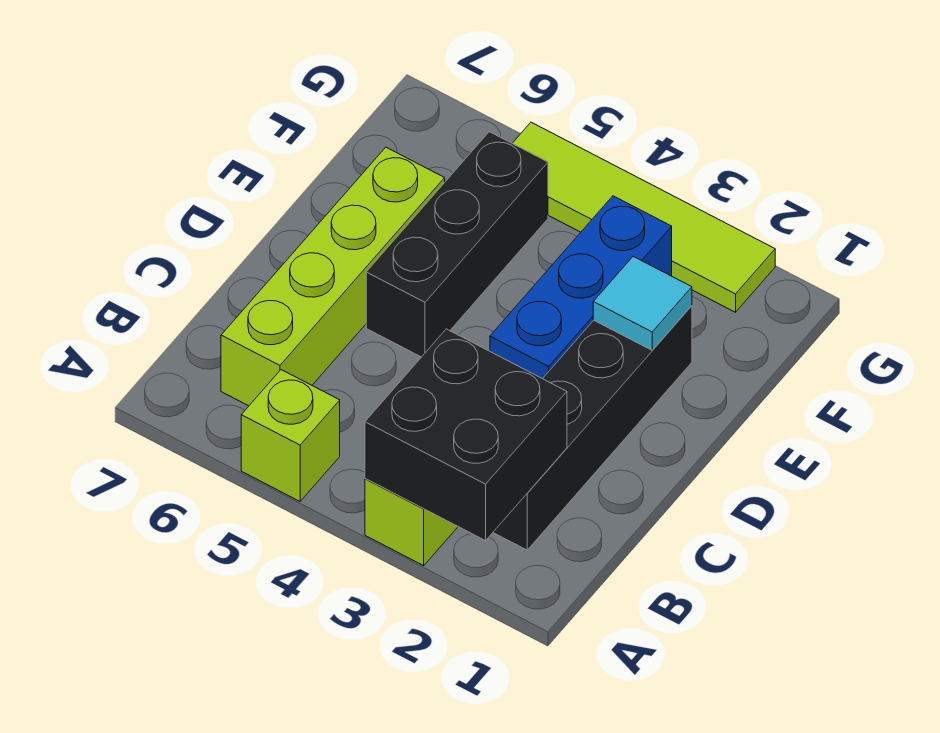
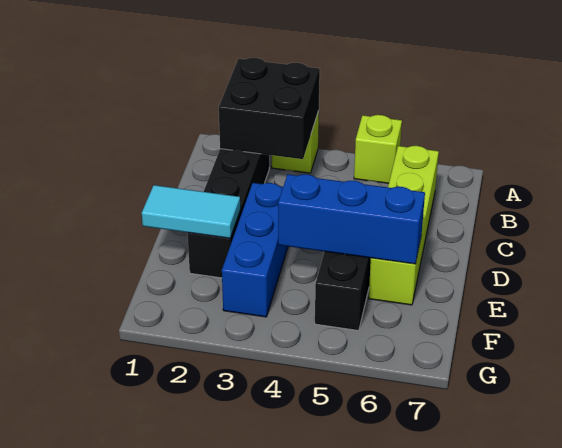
cyan tile E2 level 2 -> cyan tile E1:E2 level 2
none -> blue brick E4:E6 level 2
lime tile G2:G5 level 1 -> none

